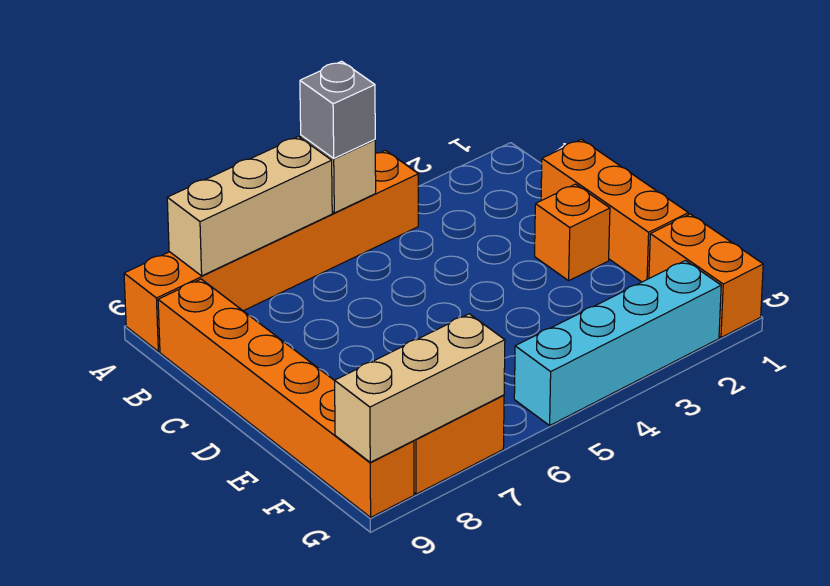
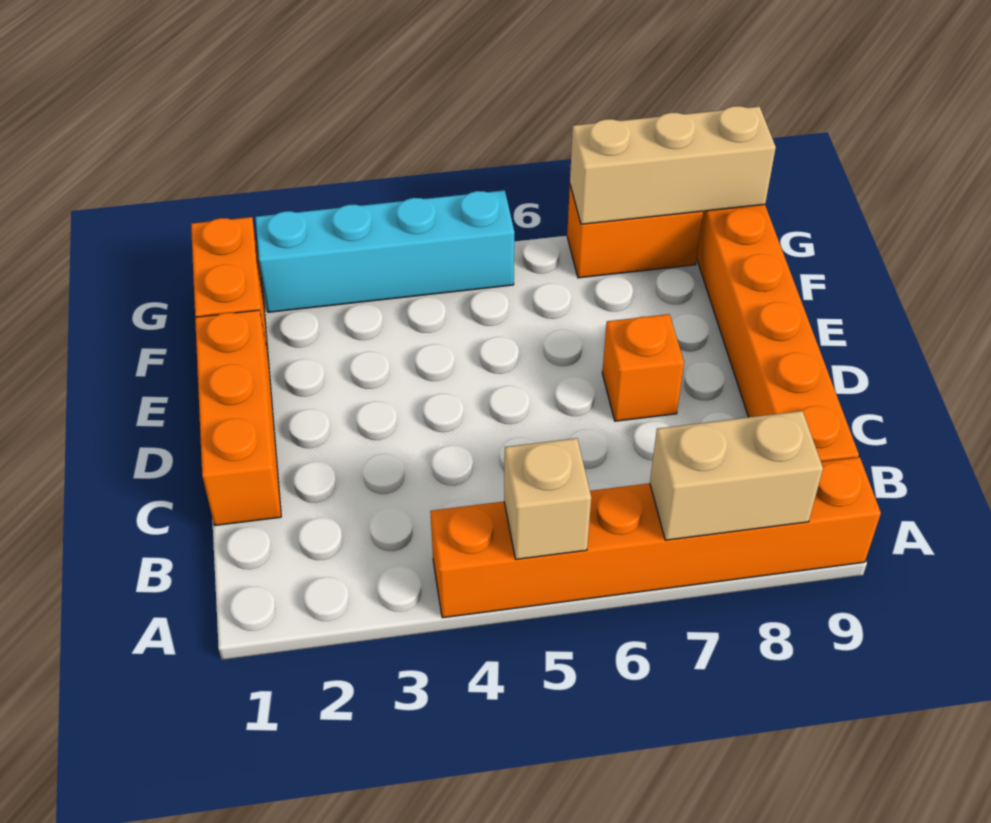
grey brick A5 level 3 -> none
tan brick A6:A8 level 2 -> tan brick A7:A8 level 2
orange brick D2 level 1 -> orange brick D7 level 1

